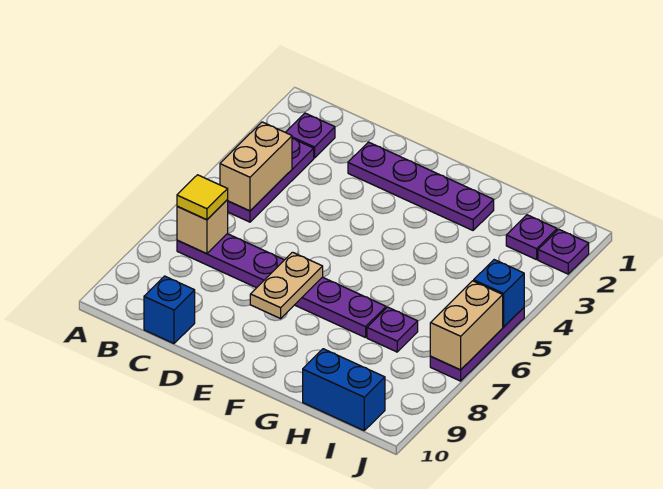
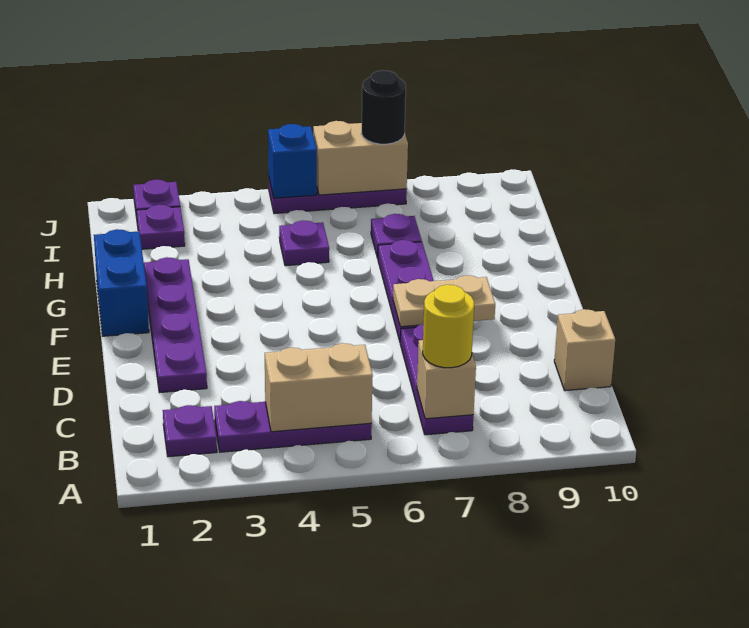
yellow tile B7 level 3 -> yellow round brick B7 level 3
blue brick C10 level 1 -> tan brick C10 level 1
none -> purple plate H5 level 1
blue brick H10:I10 level 1 -> blue brick F1:G1 level 1
none -> black round brick J7 level 3

